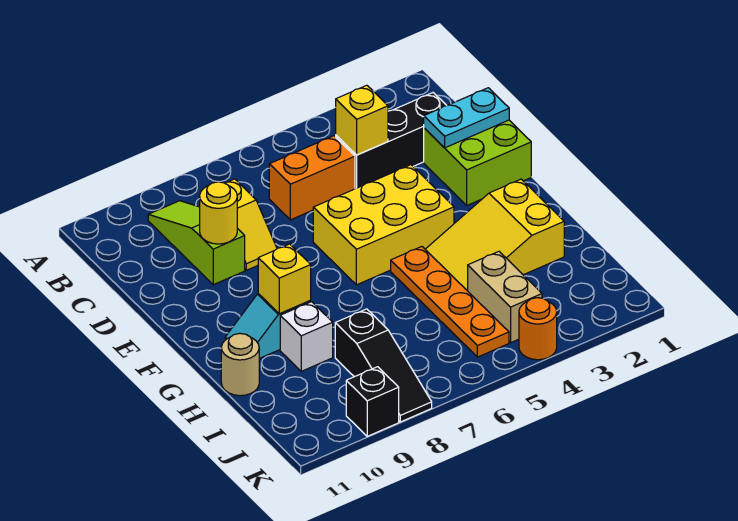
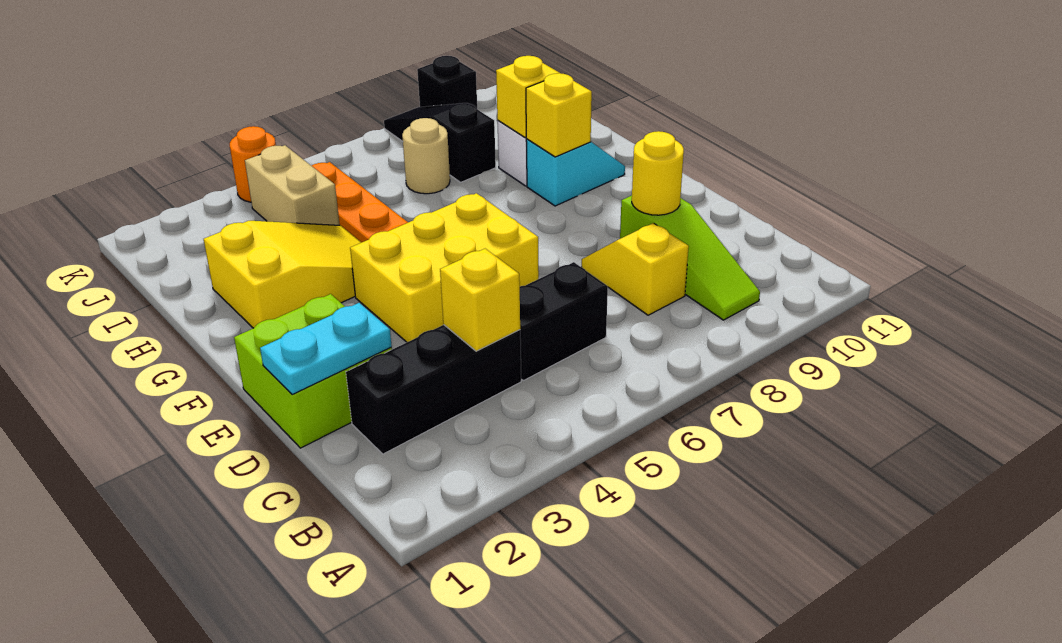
orange brick C5:C6 level 1 -> black brick C5:C6 level 1
none -> yellow brick H9 level 2
tan round brick H11 level 1 -> tan round brick I7 level 1

